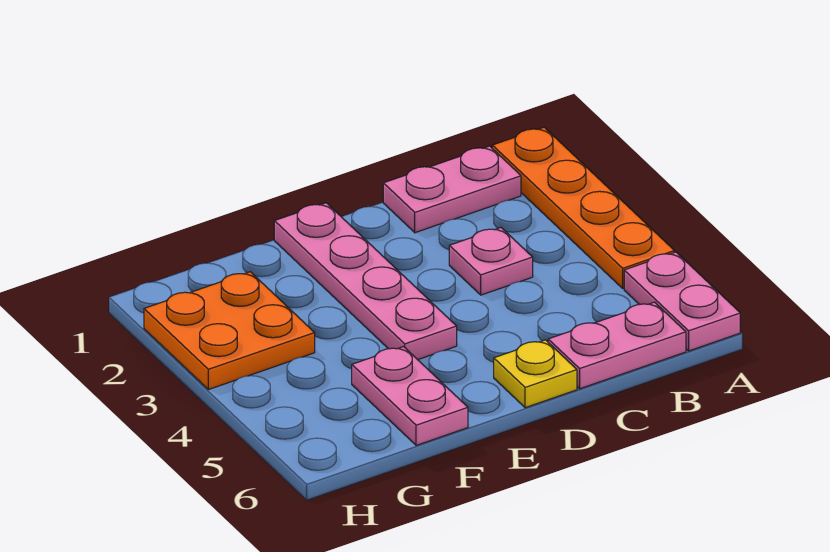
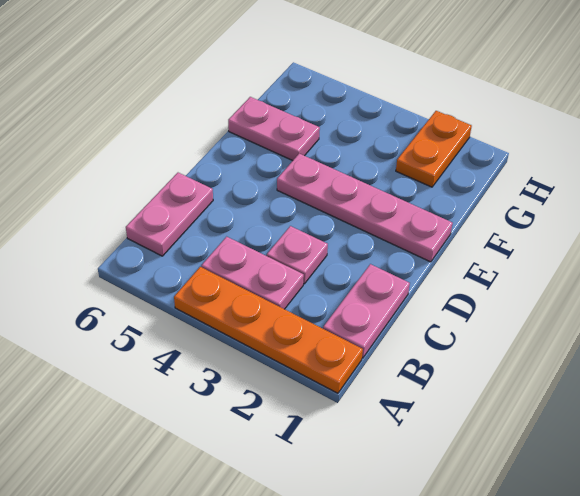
pink plate A5:A6 level 1 -> pink plate B3:B4 level 1
yellow plate D6 level 1 -> none
orange plate G2:H3 level 1 -> orange plate G2:H2 level 1

